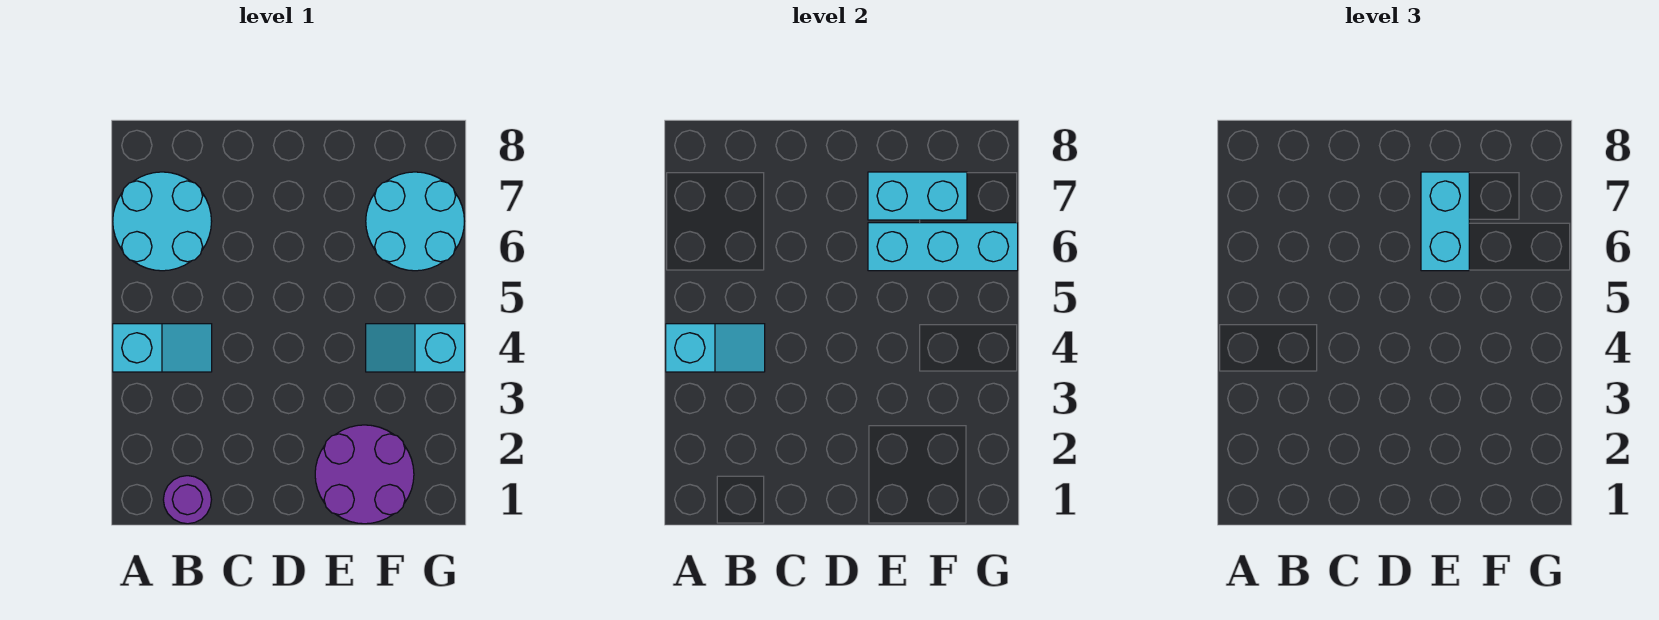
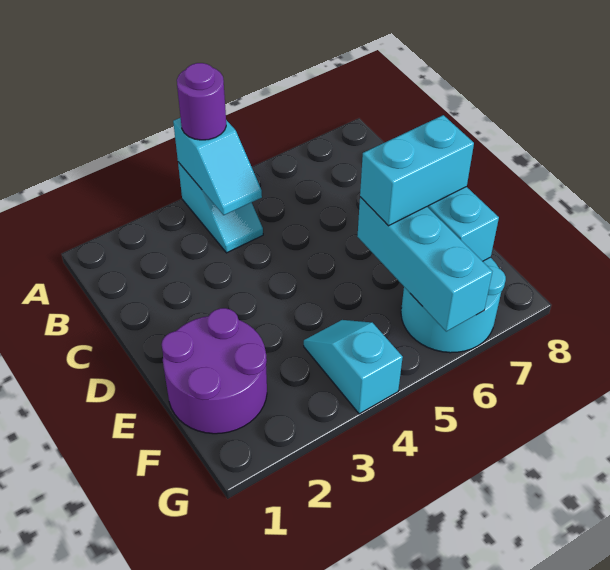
cyan round brick A6:B7 level 1 -> none
purple round brick B1 level 1 -> purple round brick A4 level 3

